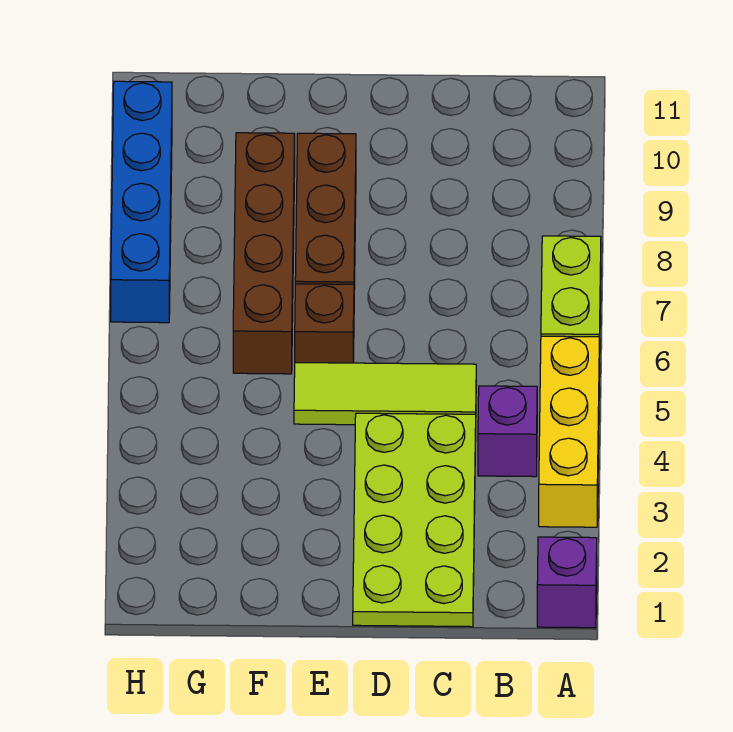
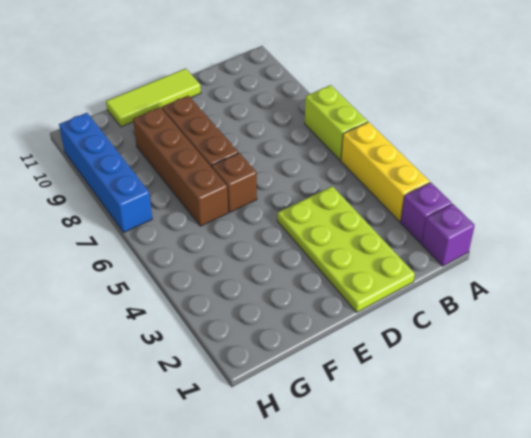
purple brick B4 level 1 -> purple brick A2 level 1
lime tile C5:E5 level 1 -> lime tile D11:F11 level 1

